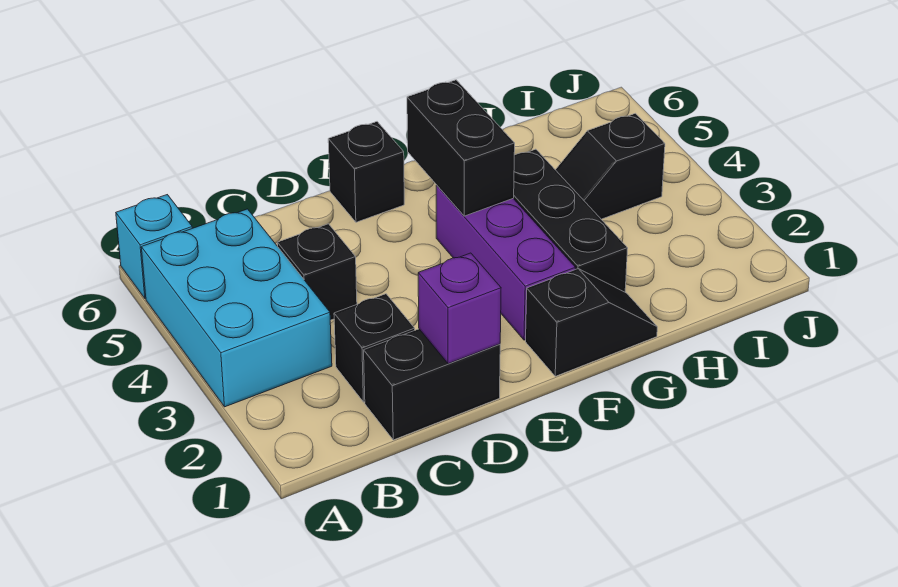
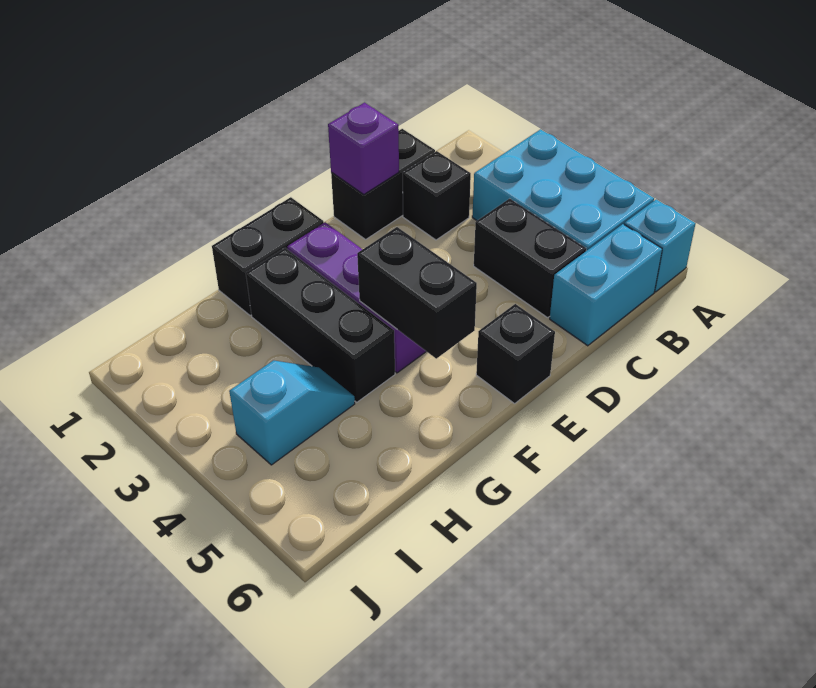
none -> cyan brick B6:C6 level 1
black brick C4 level 1 -> black brick C4:C5 level 1
black slope F1:G1 level 1 top F -> black brick F1:G1 level 1
black slope H4:I4 level 1 top I -> cyan slope H4:I4 level 1 top I

